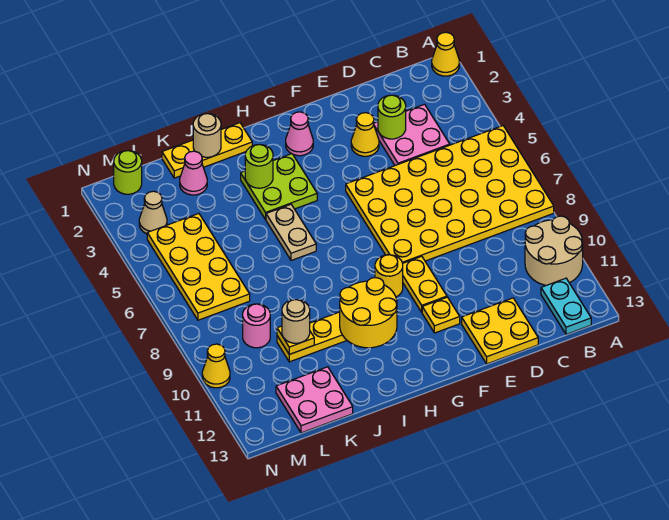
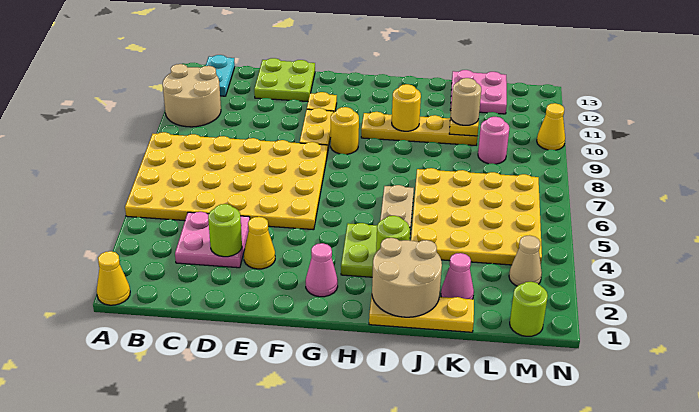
yellow plate D12:E13 level 1 -> lime plate D12:E13 level 1
yellow round brick H10:I11 level 2 -> yellow round brick I10 level 2
tan round brick J1 level 2 -> tan round brick I1:J2 level 2
yellow plate L4:M7 level 1 -> yellow plate J4:M7 level 1

